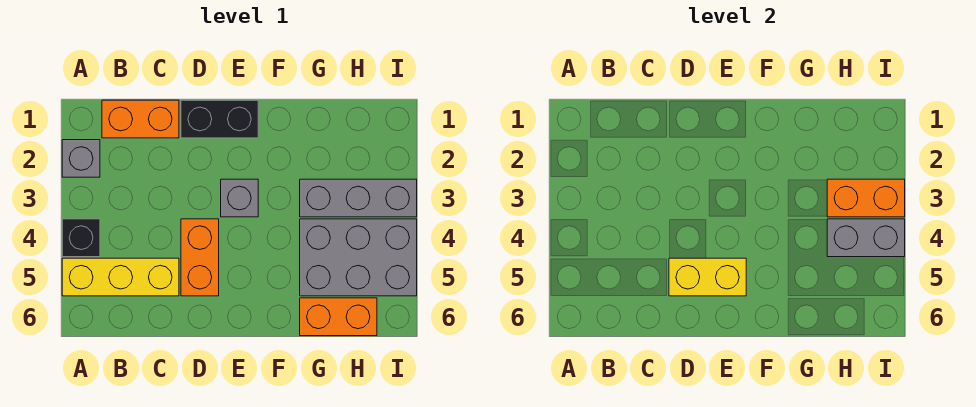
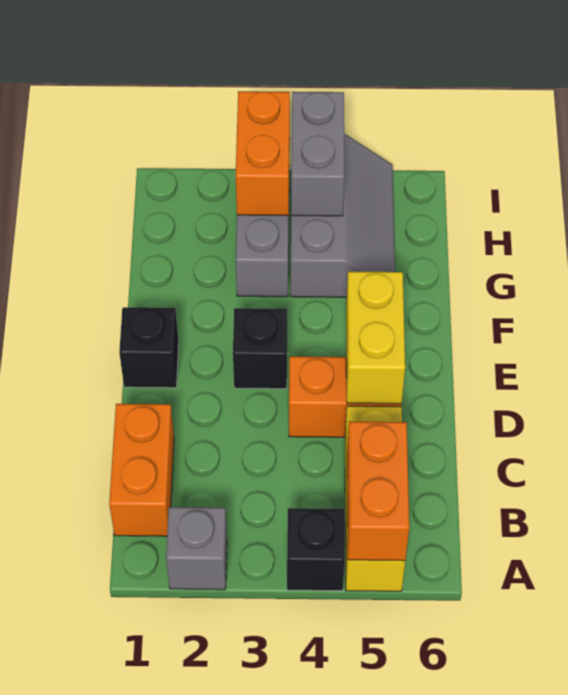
black brick D1:E1 level 1 -> black brick E1 level 1
grey brick E3 level 1 -> black brick E3 level 1
grey brick G4:I5 level 1 -> grey slope G4:I5 level 1 top 4
orange brick G6:H6 level 1 -> orange brick A5:B5 level 2

